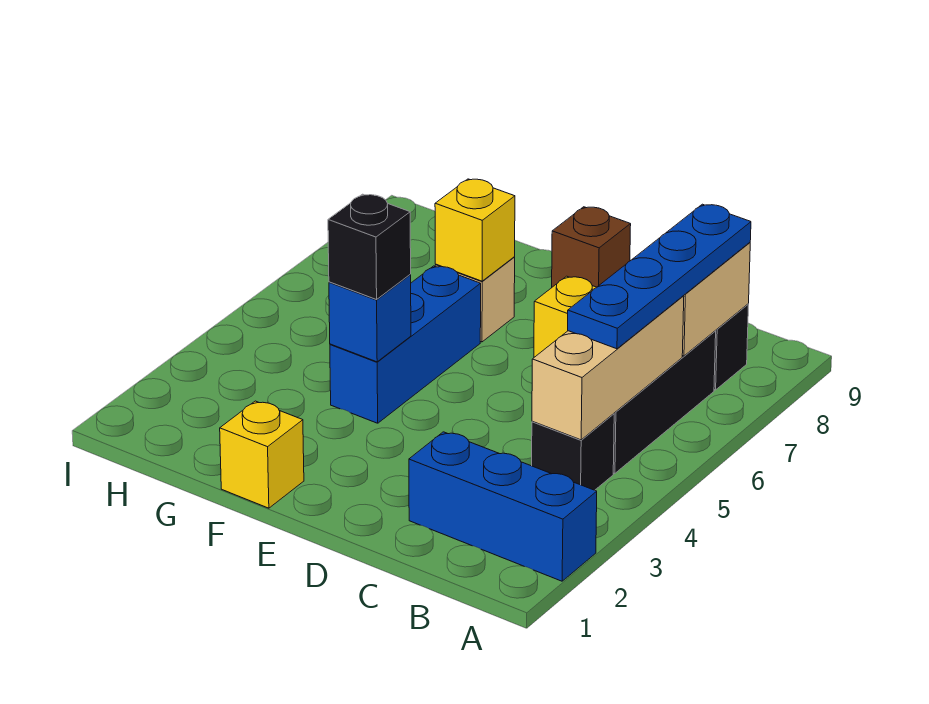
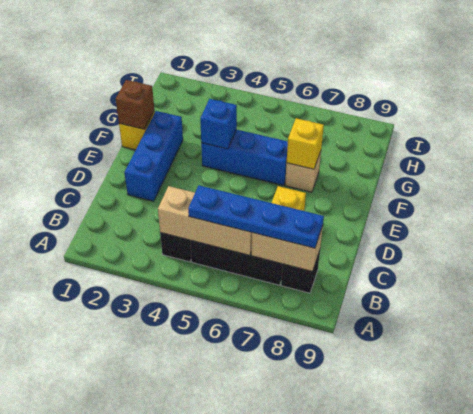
blue brick A2:C2 level 1 -> blue brick D2:F2 level 1
brown brick E9 level 1 -> brown brick F1 level 2
black brick F4 level 3 -> none

